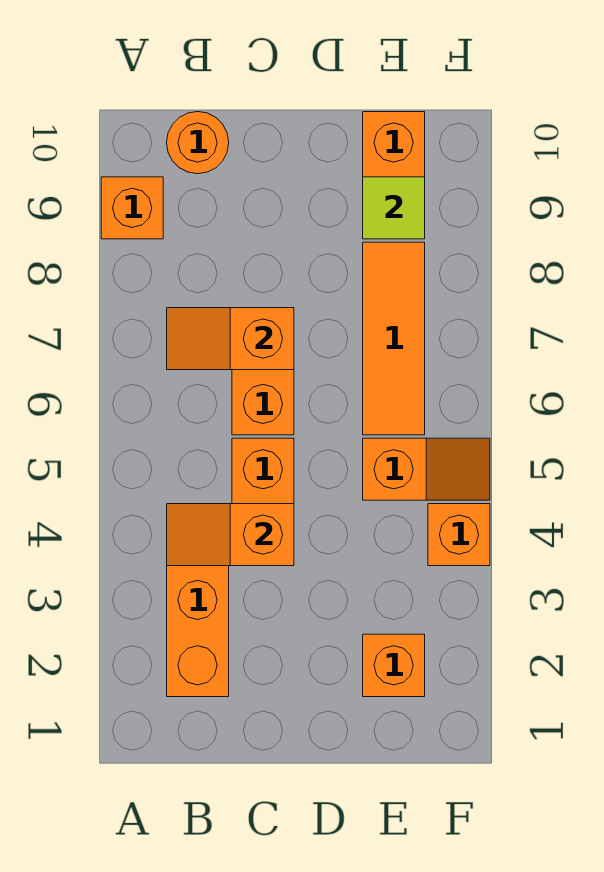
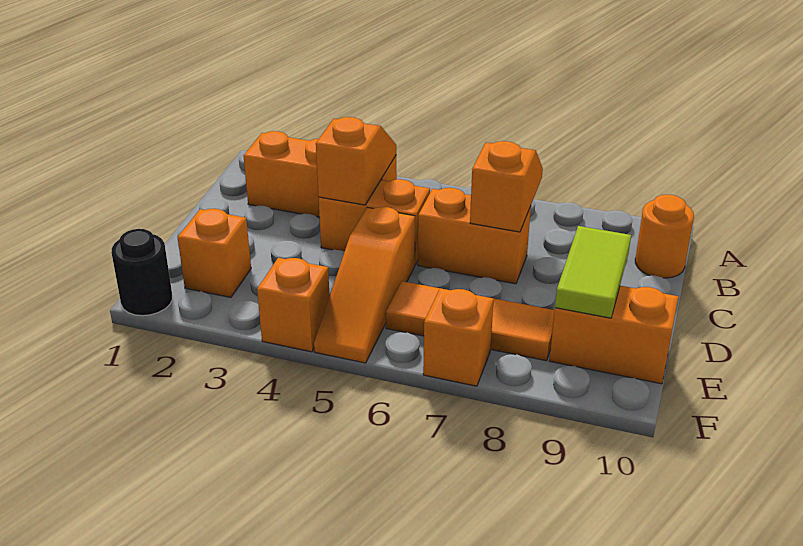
orange brick A9 level 1 -> orange brick F7 level 1
orange slope E5:F5 level 1 top E -> orange slope D5:F5 level 1 top D
lime tile E9 level 2 -> lime tile D9:E9 level 2
none -> black round brick F1 level 1

